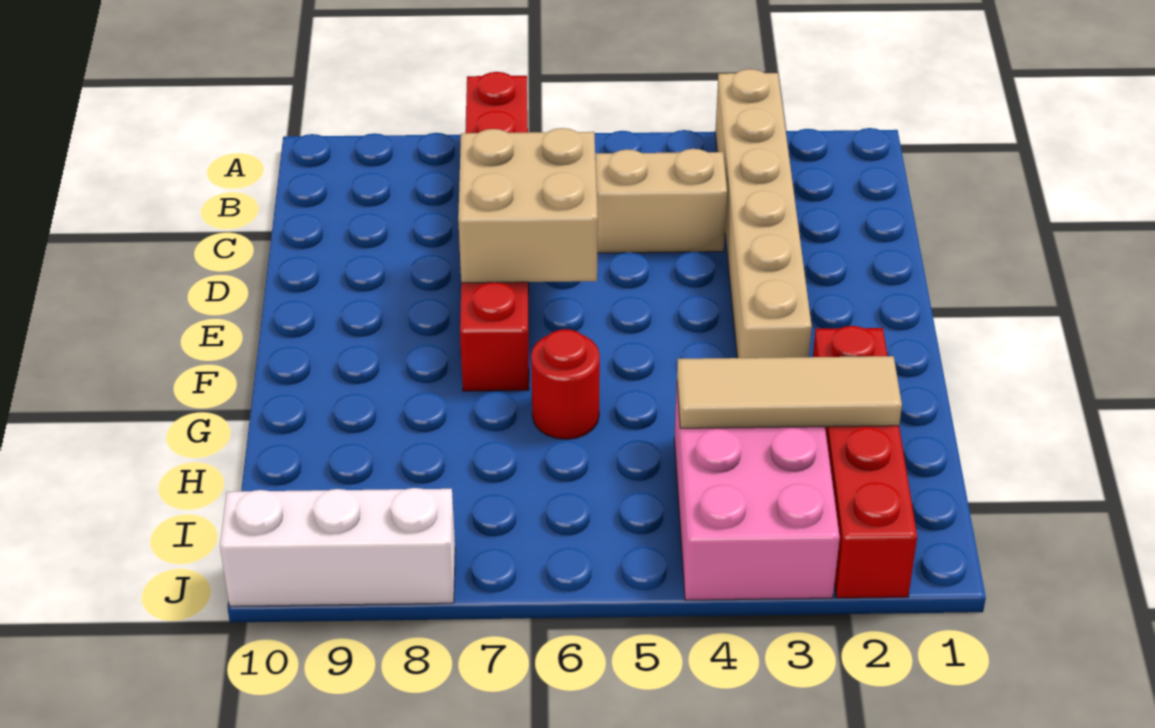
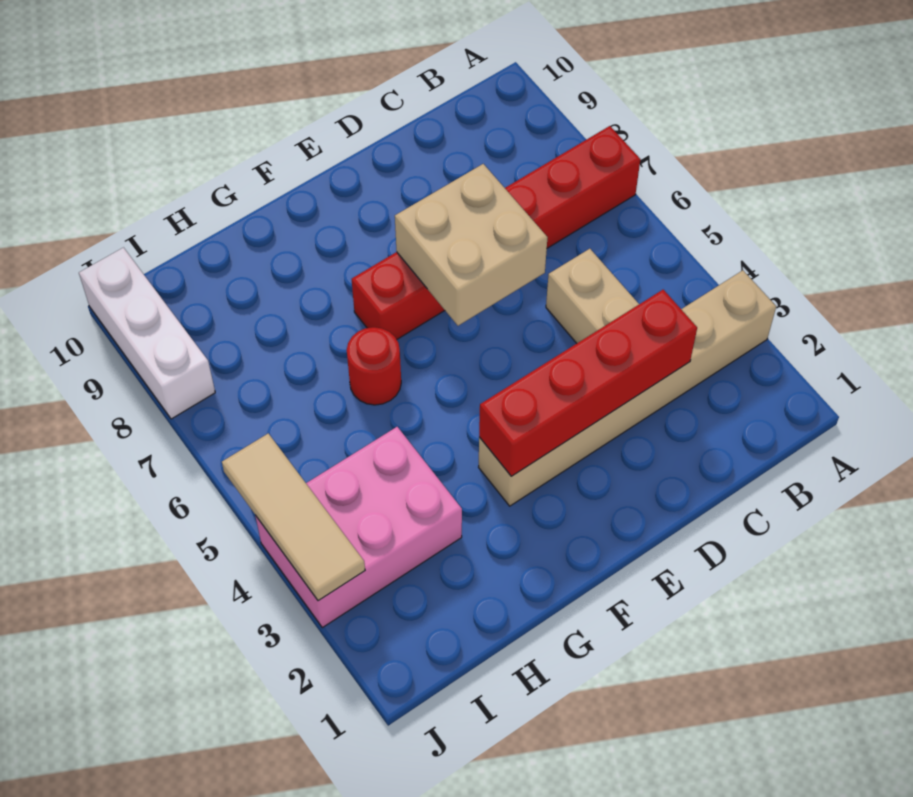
red brick G2:J2 level 1 -> red brick C3:F3 level 2
tan tile H2:H4 level 2 -> tan tile J3:J5 level 2

